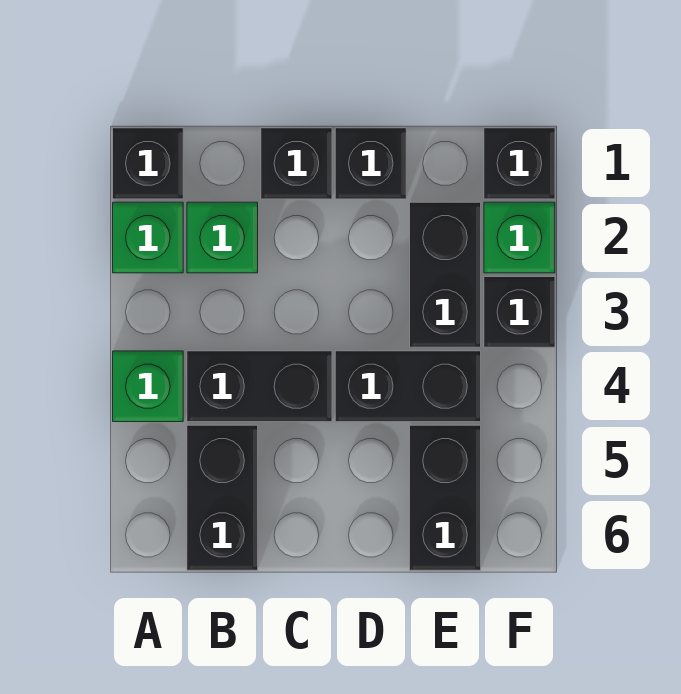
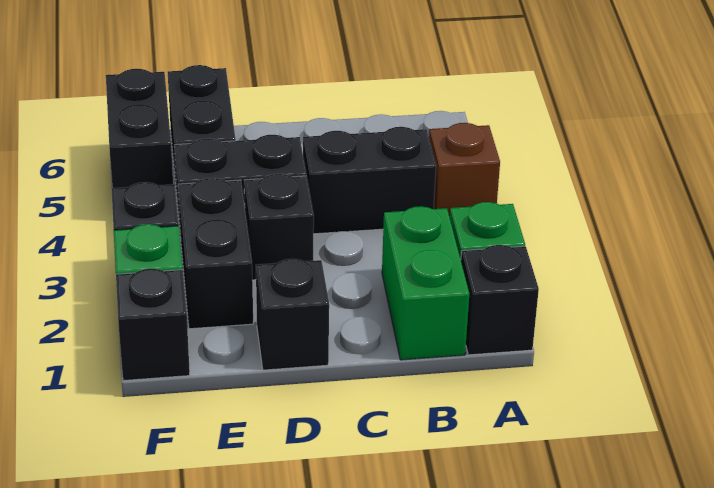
green brick A4 level 1 -> brown brick A4 level 1
green brick B2 level 1 -> green brick B1:B2 level 1
black brick B5:B6 level 1 -> black brick F5:F6 level 1
black brick C1 level 1 -> black brick D3 level 1

